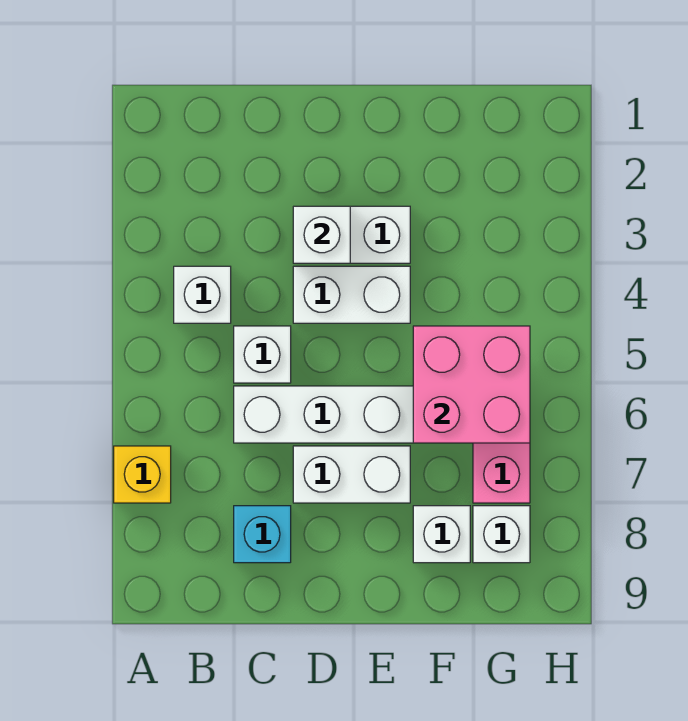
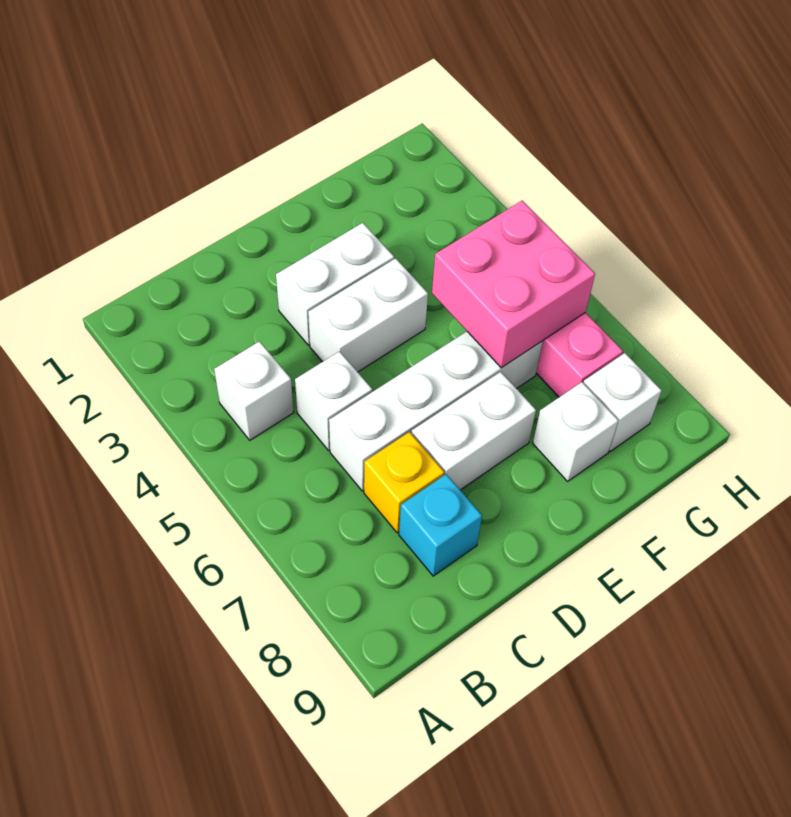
yellow brick A7 level 1 -> yellow brick C7 level 1
white brick D3 level 2 -> none

